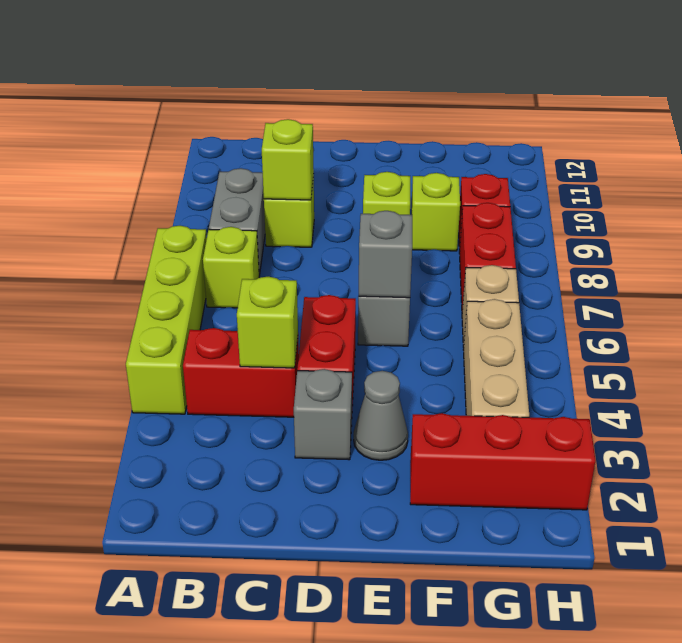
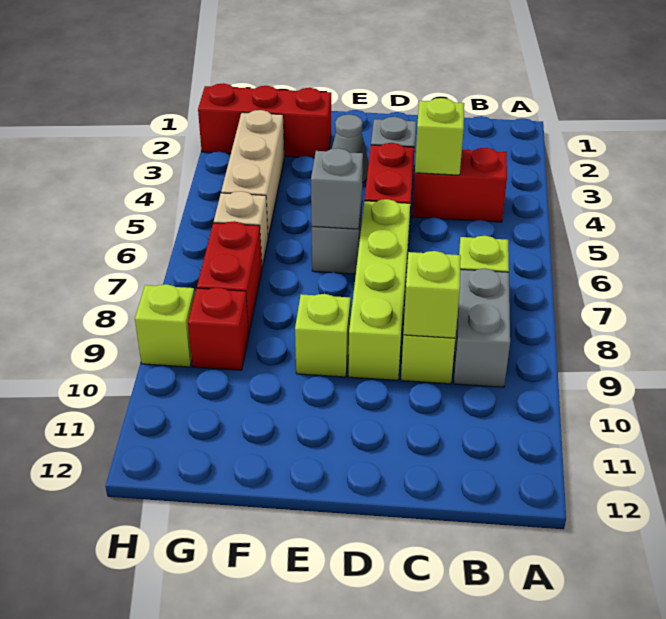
lime brick A4:A7 level 1 -> lime brick D6:D9 level 1
lime brick F9 level 1 -> lime brick H9 level 1

